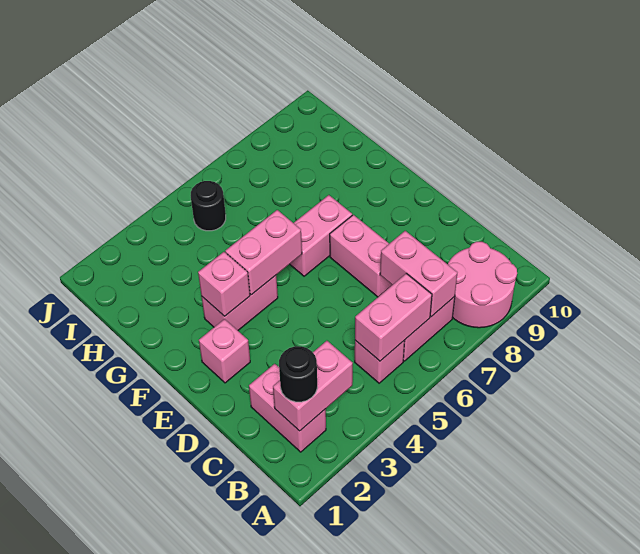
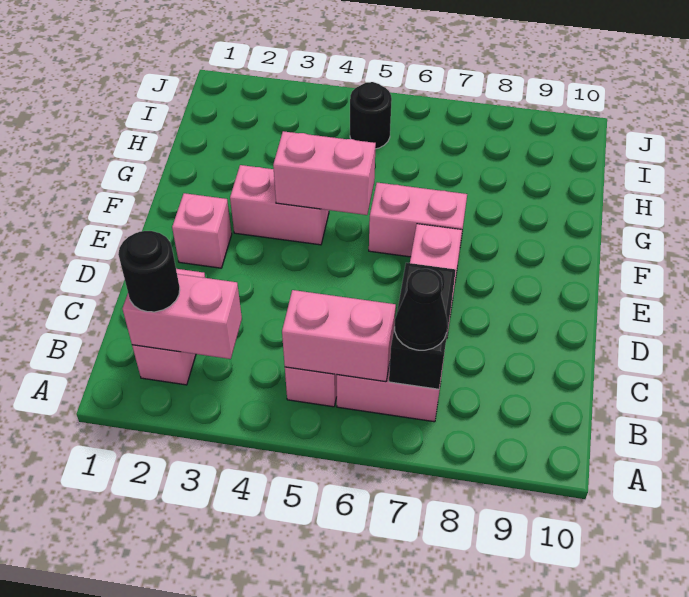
pink round brick A8:B9 level 1 -> none
pink brick B7:C7 level 2 -> black brick B7:C7 level 2
none -> black cone B7 level 3
pink brick F3 level 2 -> none

